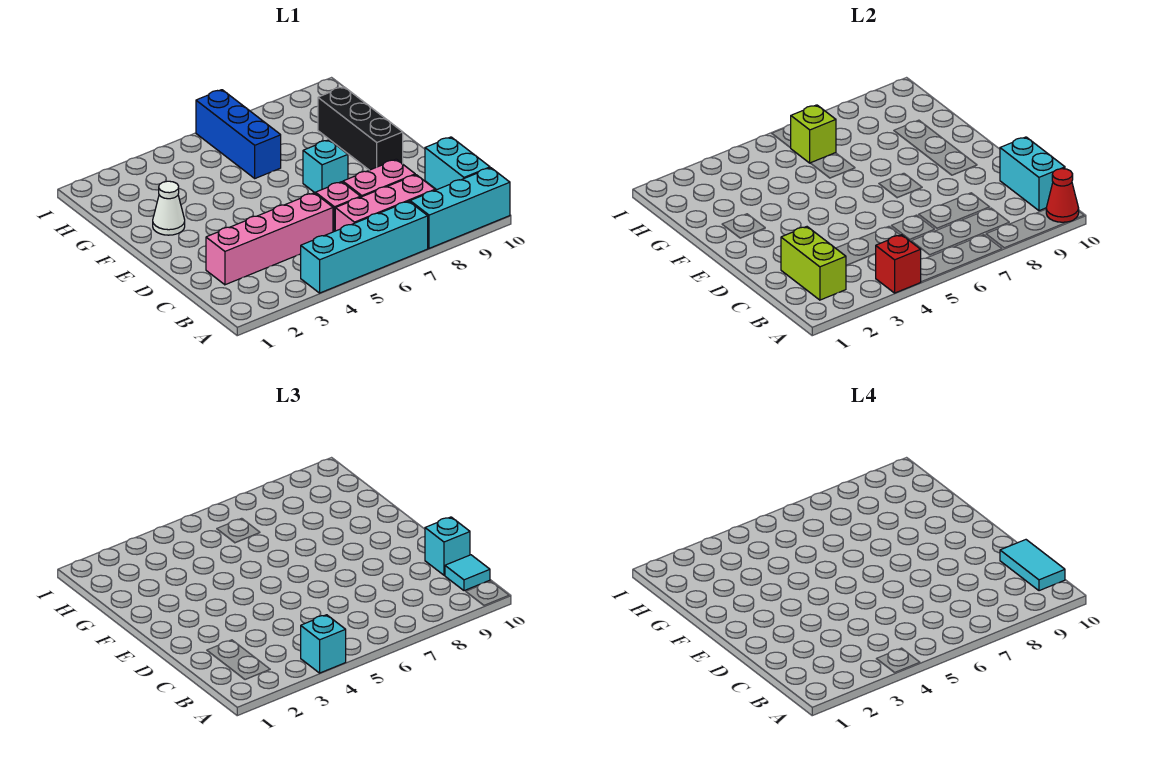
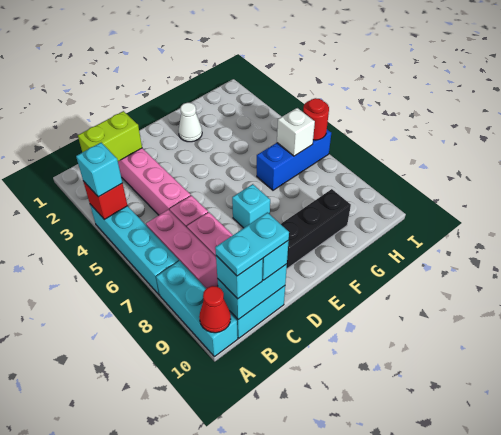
cyan tile B10 level 3 -> cyan brick B10 level 3
cyan tile B10:C10 level 4 -> cyan plate B10:C10 level 4
lime brick H6 level 2 -> white brick H6 level 2
none -> red round brick I6 level 2

